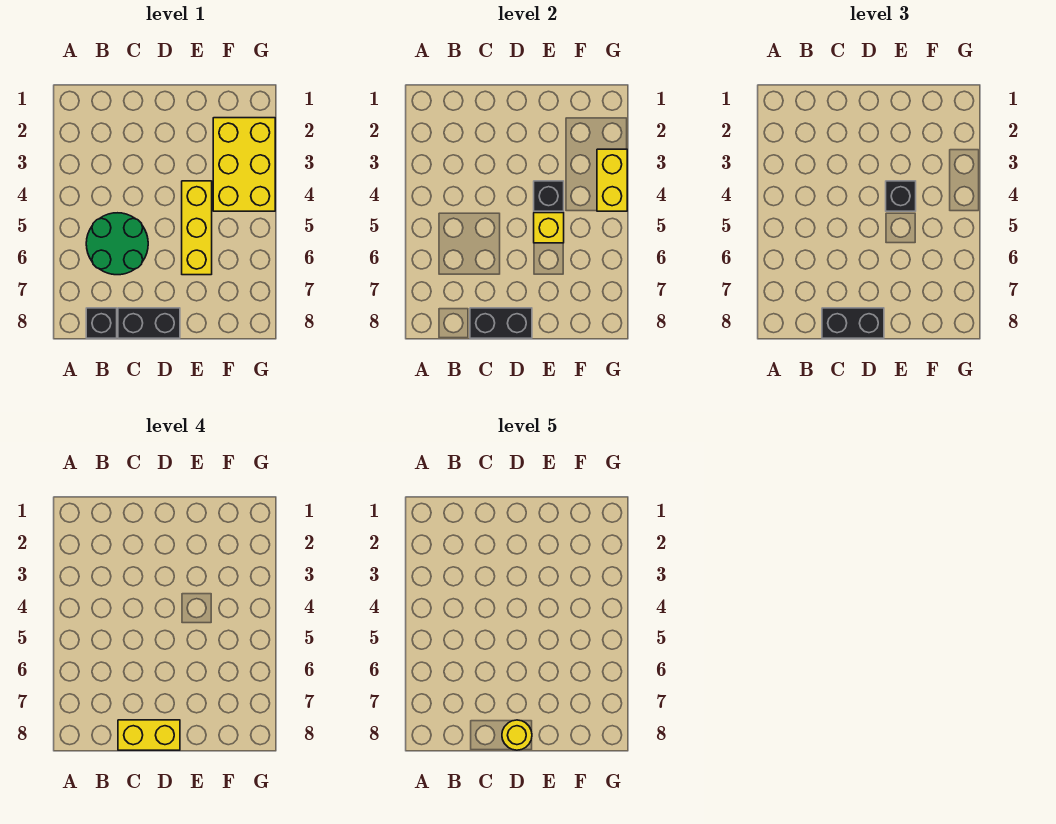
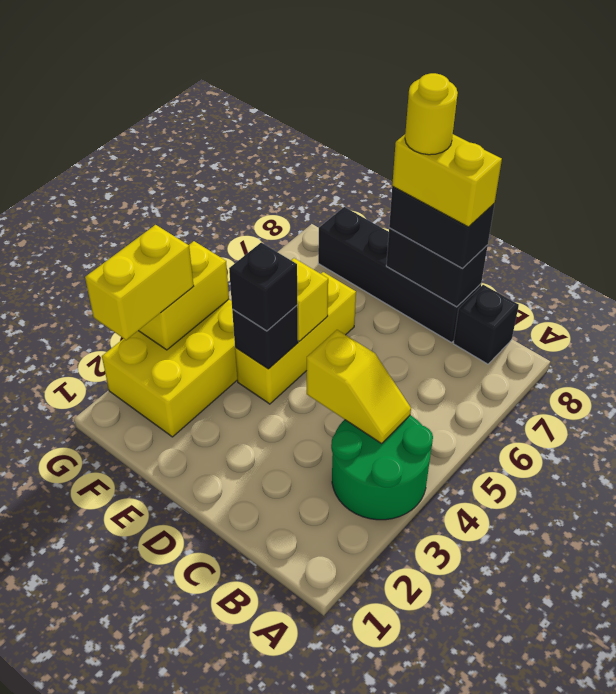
none -> yellow slope B4:C4 level 2 top C
green round brick B5:C6 level 1 -> green round brick A3:B4 level 1
black brick C8:D8 level 1 -> black brick C8:F8 level 1
none -> yellow brick G2:G3 level 3

